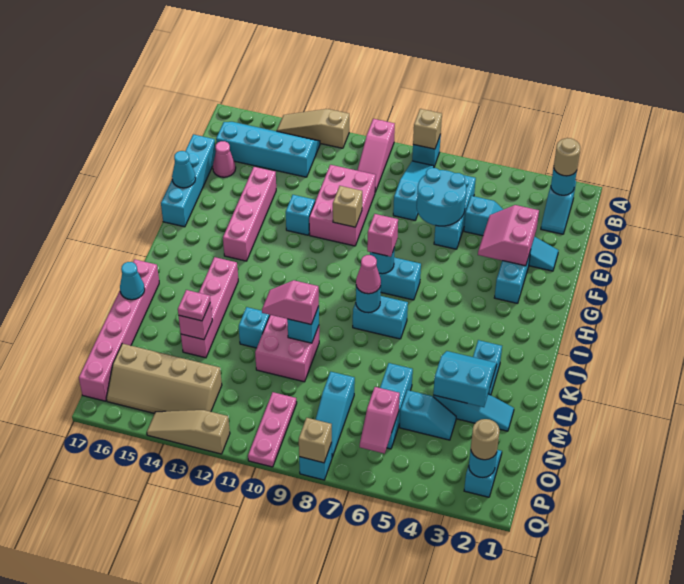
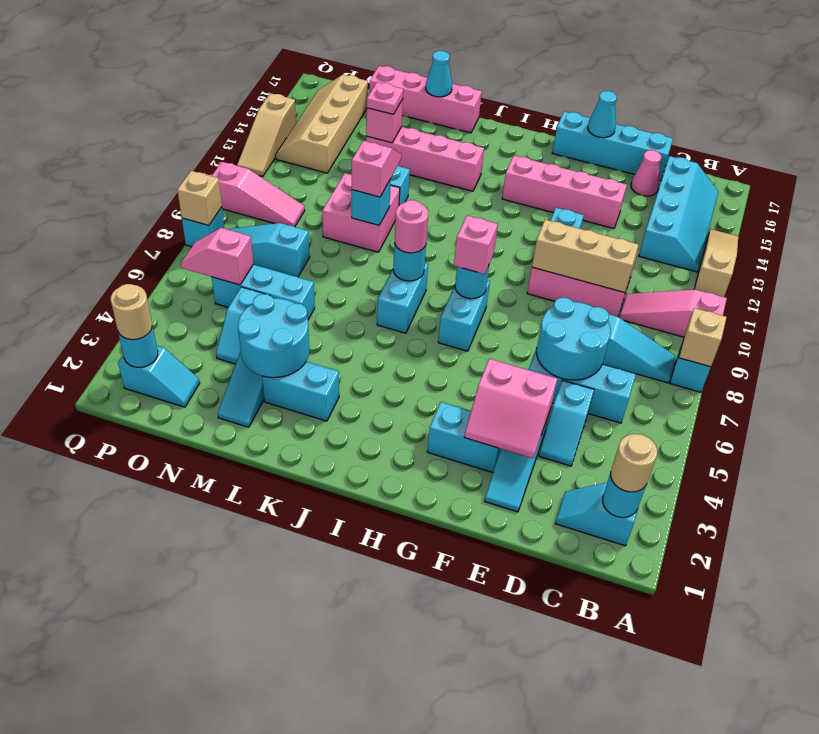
pink slope E3:F4 level 2 top 3 -> pink slope E3:F4 level 2 top 4
tan brick F10 level 2 -> tan brick D10:F10 level 2
pink cone J8 level 3 -> pink round brick J8 level 3
pink brick K17:P17 level 1 -> pink brick K17:N17 level 1
cyan slope L3:M4 level 2 top M -> cyan round brick L3:M4 level 2
pink plate O10:Q10 level 1 -> pink slope O10:Q10 level 1 top Q
tan slope Q12:Q14 level 1 top 12 -> tan slope Q12:Q14 level 1 top 14

